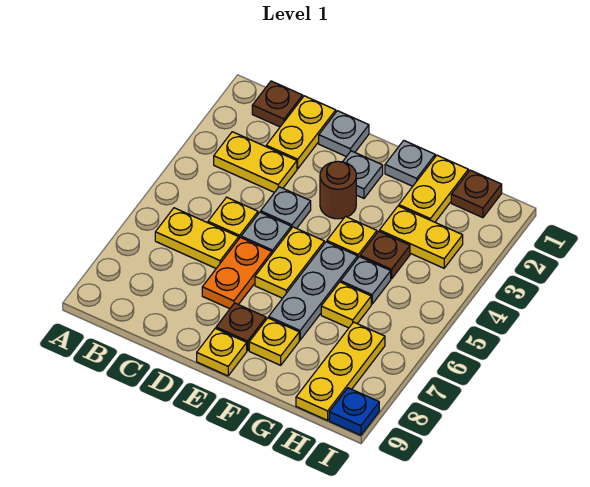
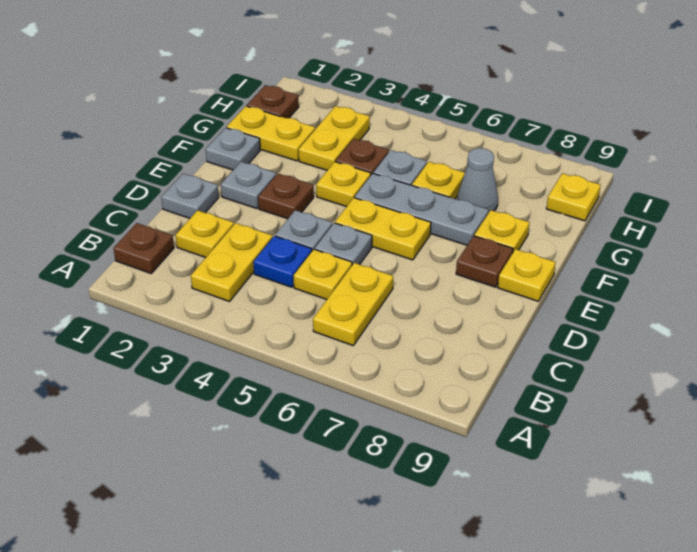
yellow plate C1:C2 level 1 -> yellow plate C2 level 1
orange plate D6:D7 level 1 -> none
brown round brick E3 level 1 -> brown plate E3 level 1
none -> grey cone G7 level 1
yellow plate H7:H9 level 1 -> yellow plate H9 level 1
blue plate I9 level 1 -> blue plate C4 level 1

